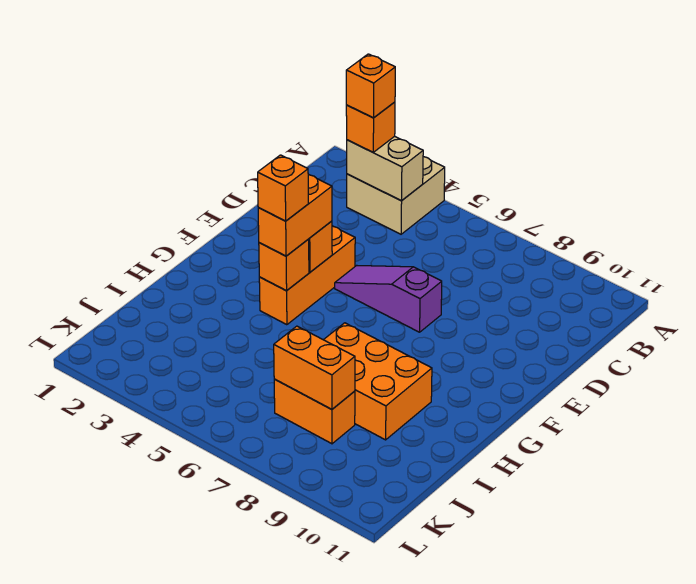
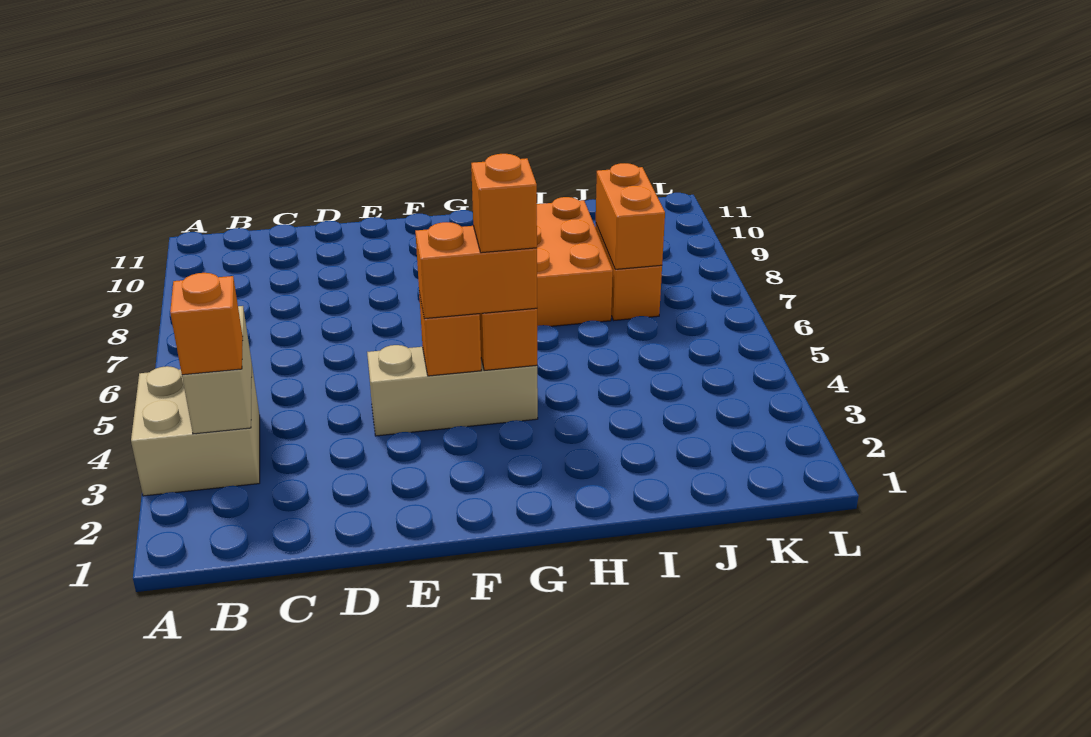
orange brick B3 level 4 -> none
orange brick E4:G4 level 1 -> tan brick E4:G4 level 1
purple slope E5:E7 level 1 top 7 -> none

